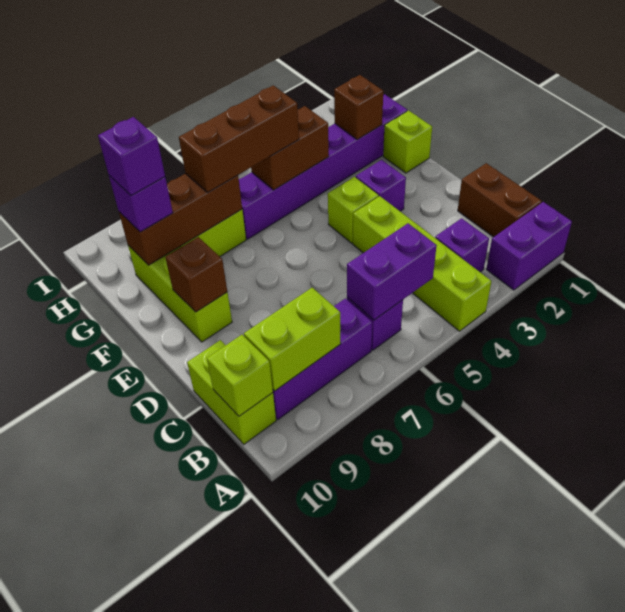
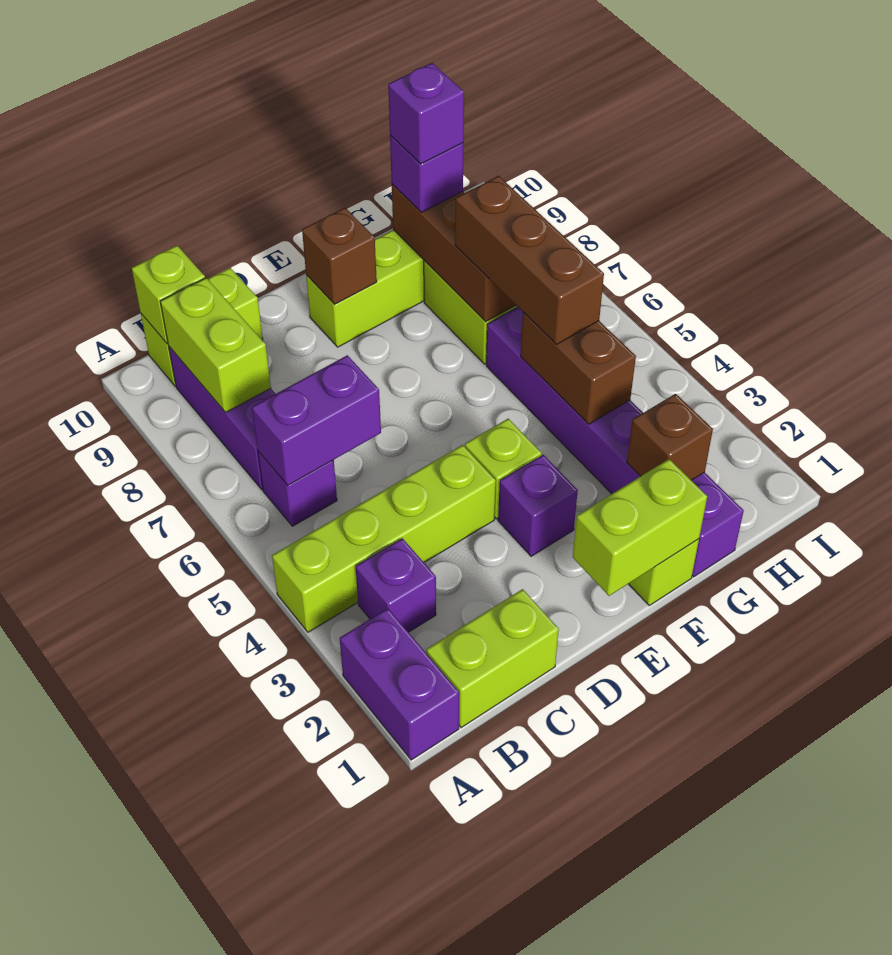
brown brick B1:C1 level 1 -> lime brick B1:C1 level 1
purple brick B5:B6 level 2 -> purple brick B6:C6 level 2
none -> lime brick E1:F1 level 2

